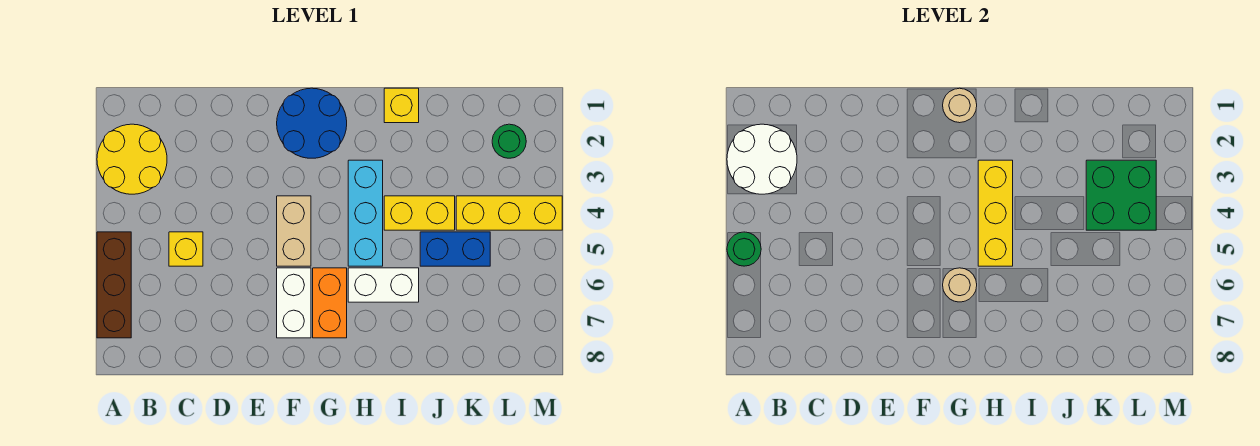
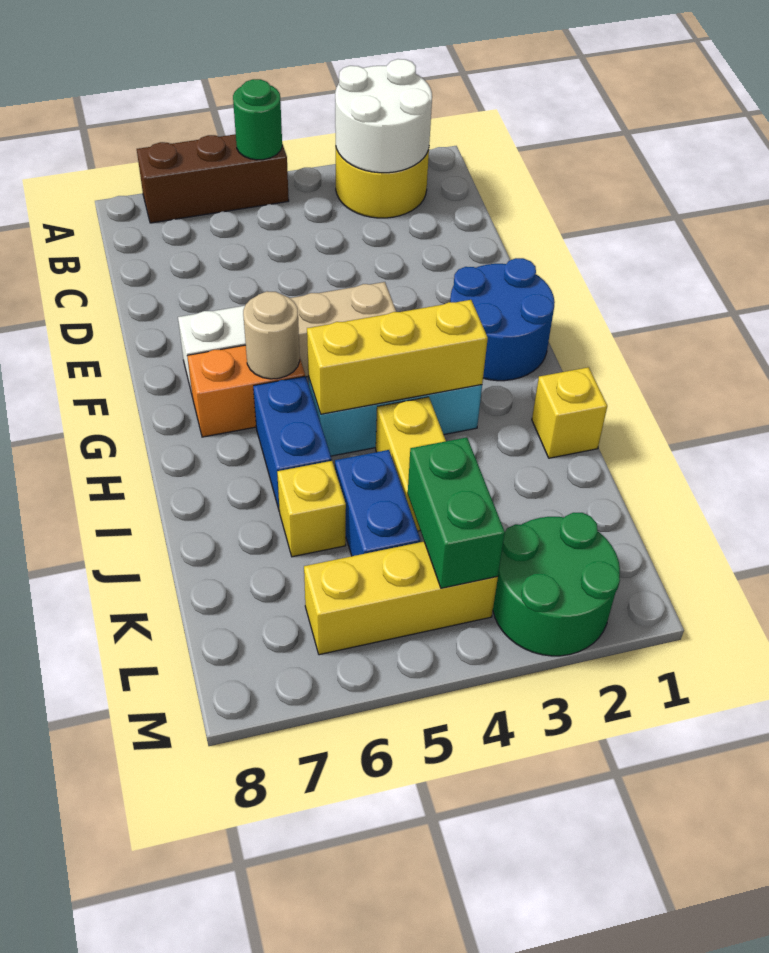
yellow brick C5 level 1 -> yellow brick J6 level 1
tan round brick G1 level 2 -> none
white brick H6:I6 level 1 -> blue brick H6:I6 level 1
green brick K3:L4 level 2 -> green brick K4:L4 level 2
yellow brick K4:M4 level 1 -> yellow brick L4:L6 level 1
green round brick L2 level 1 -> green round brick L2:M3 level 1

